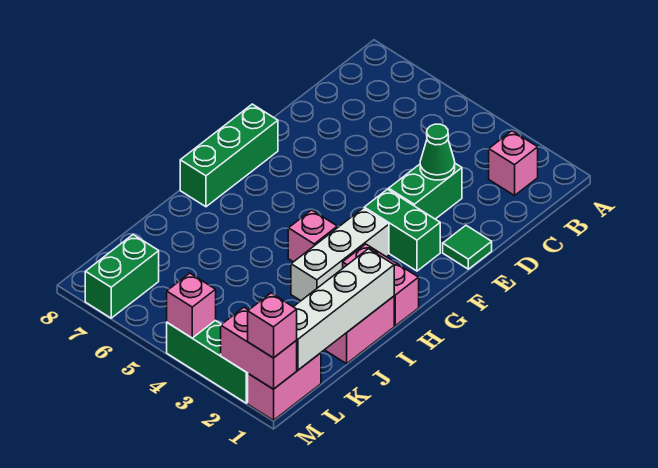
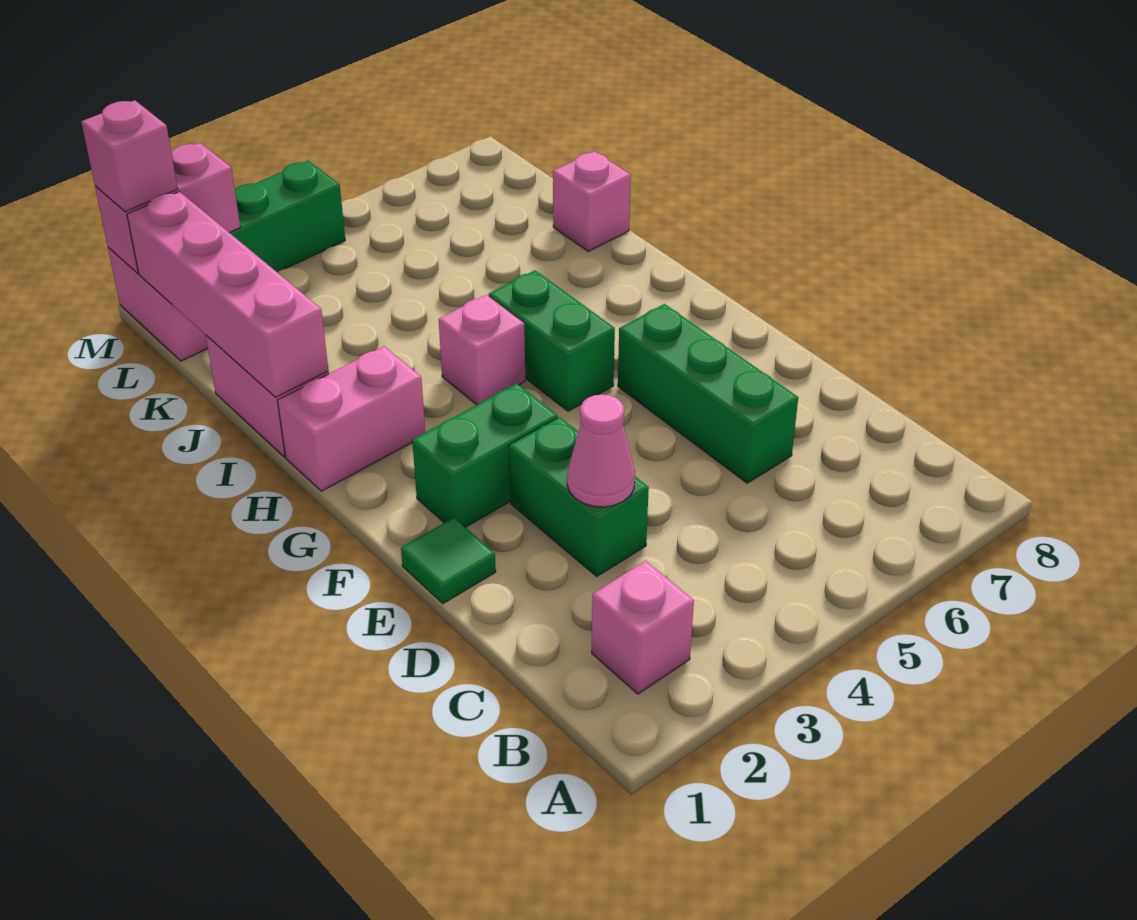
green cone D3 level 2 -> pink cone D3 level 2
green brick F8:H8 level 1 -> green brick D6:F6 level 1
white brick G3:I3 level 1 -> none
white brick I1:L1 level 2 -> pink brick I1:L1 level 2
green brick L7:M7 level 1 -> green brick G5:H5 level 1
pink brick M4 level 2 -> pink brick J8 level 1

